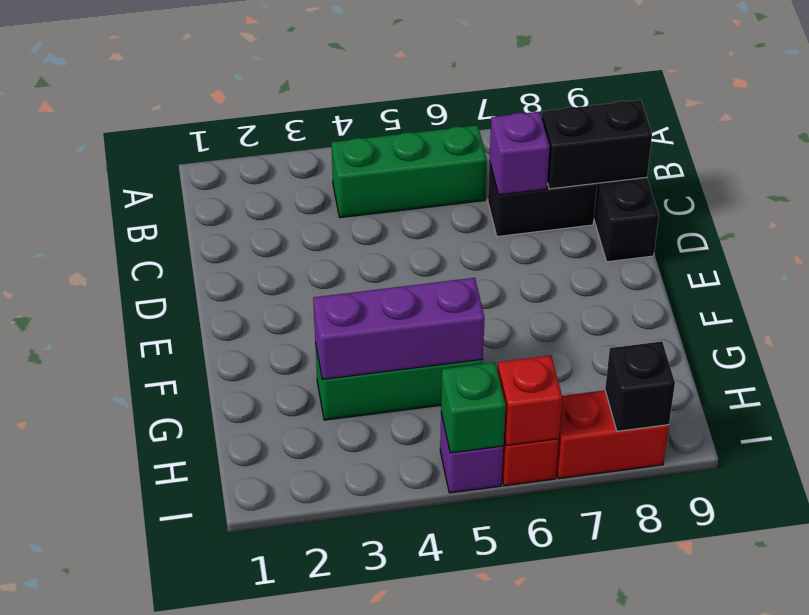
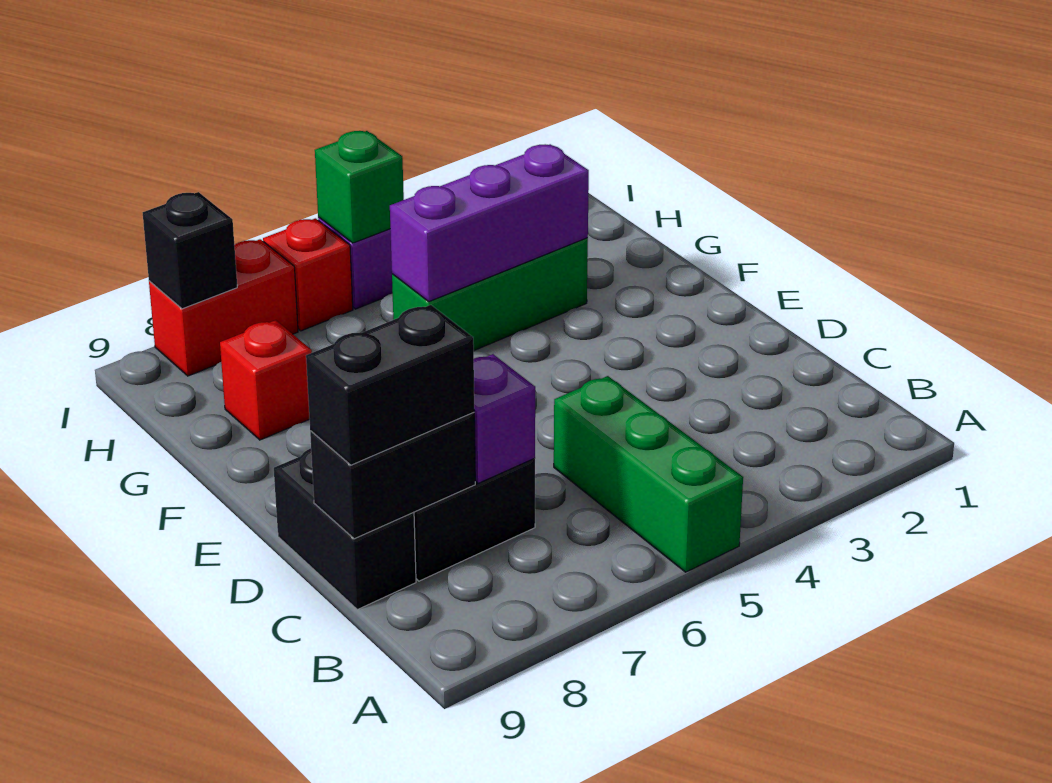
green brick B4:B6 level 1 -> green brick A5:C5 level 1
none -> black brick C8:C9 level 3
red brick I6 level 2 -> red brick G8 level 1

